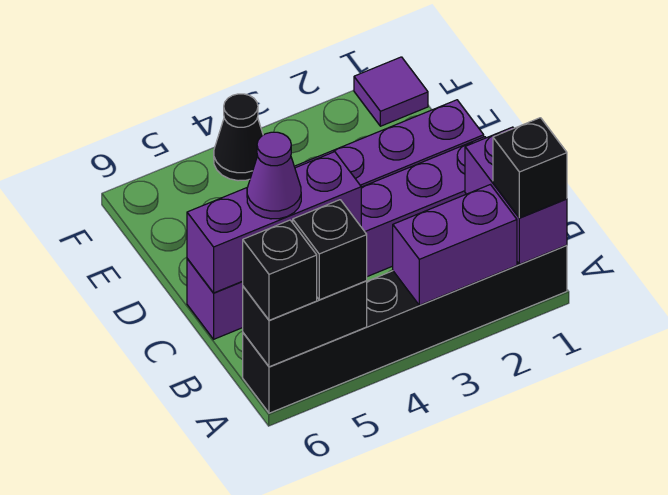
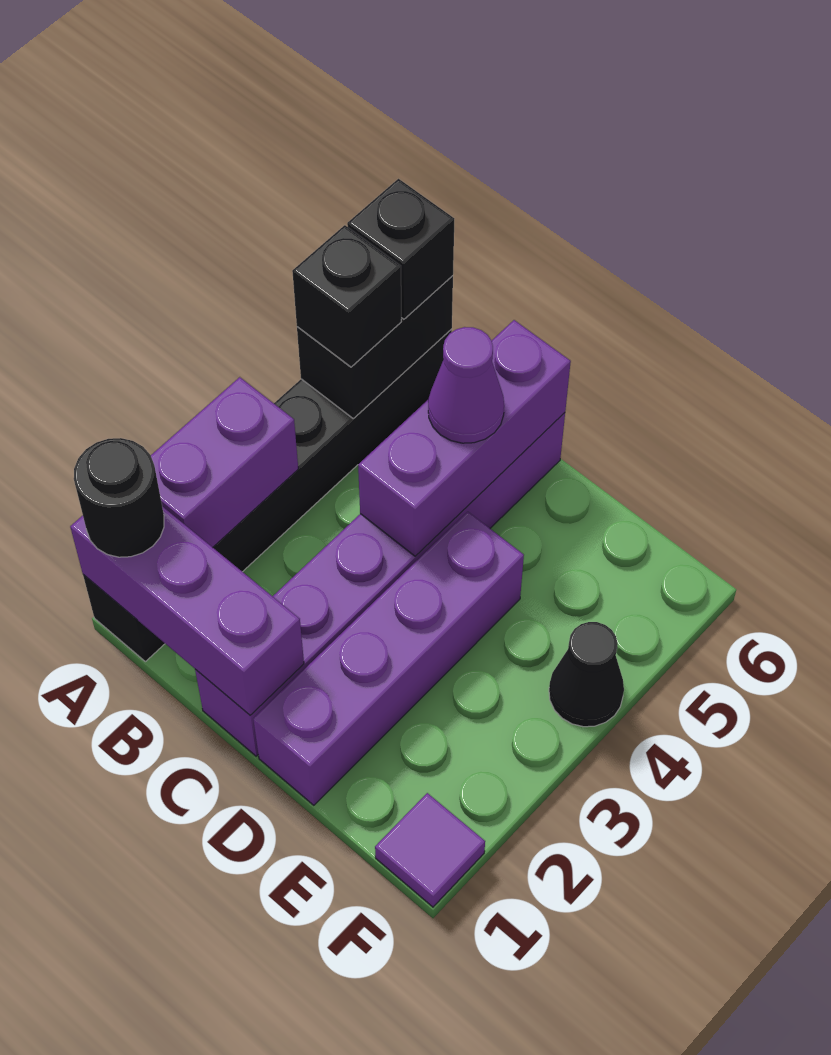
purple brick A1:B1 level 2 -> purple brick A1:C1 level 2
black brick A1 level 3 -> black round brick A1 level 3

